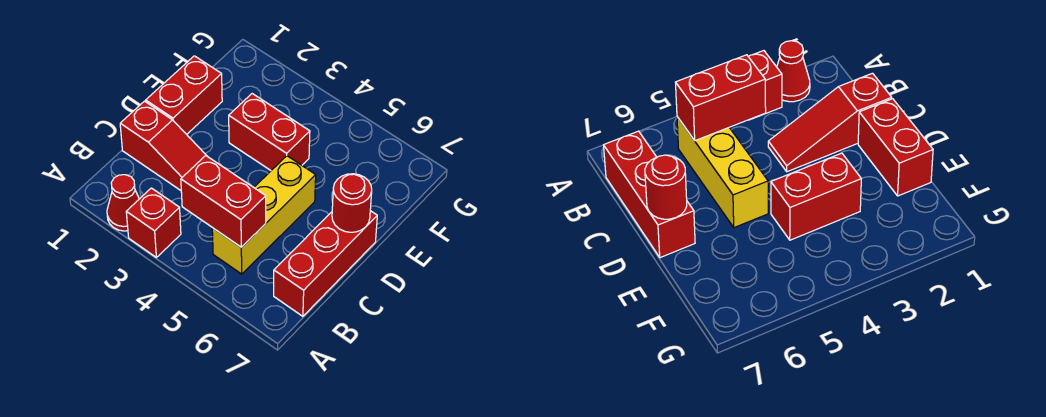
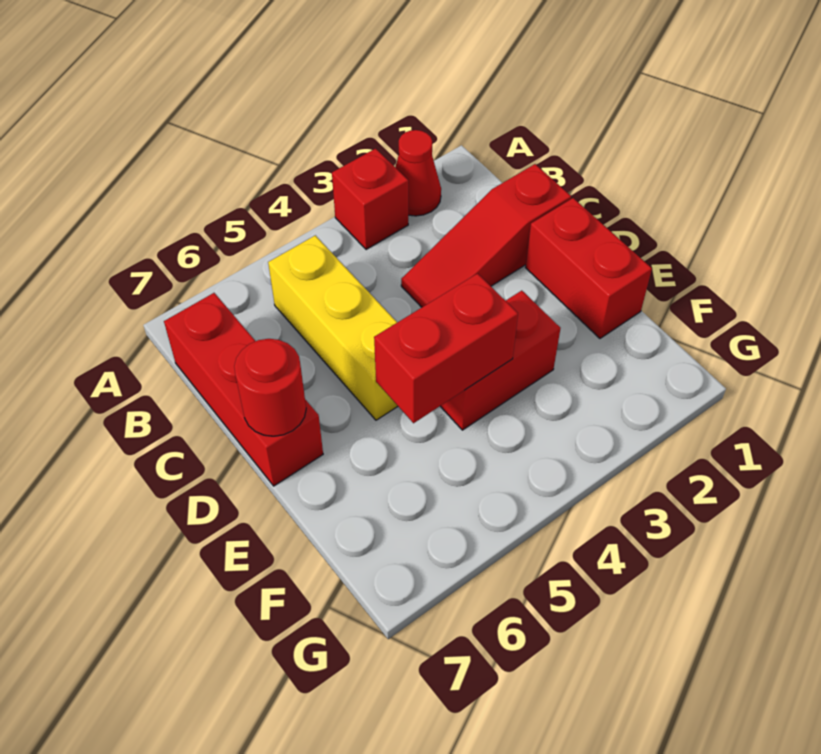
red brick B4:B5 level 2 -> red brick E4:E5 level 2

